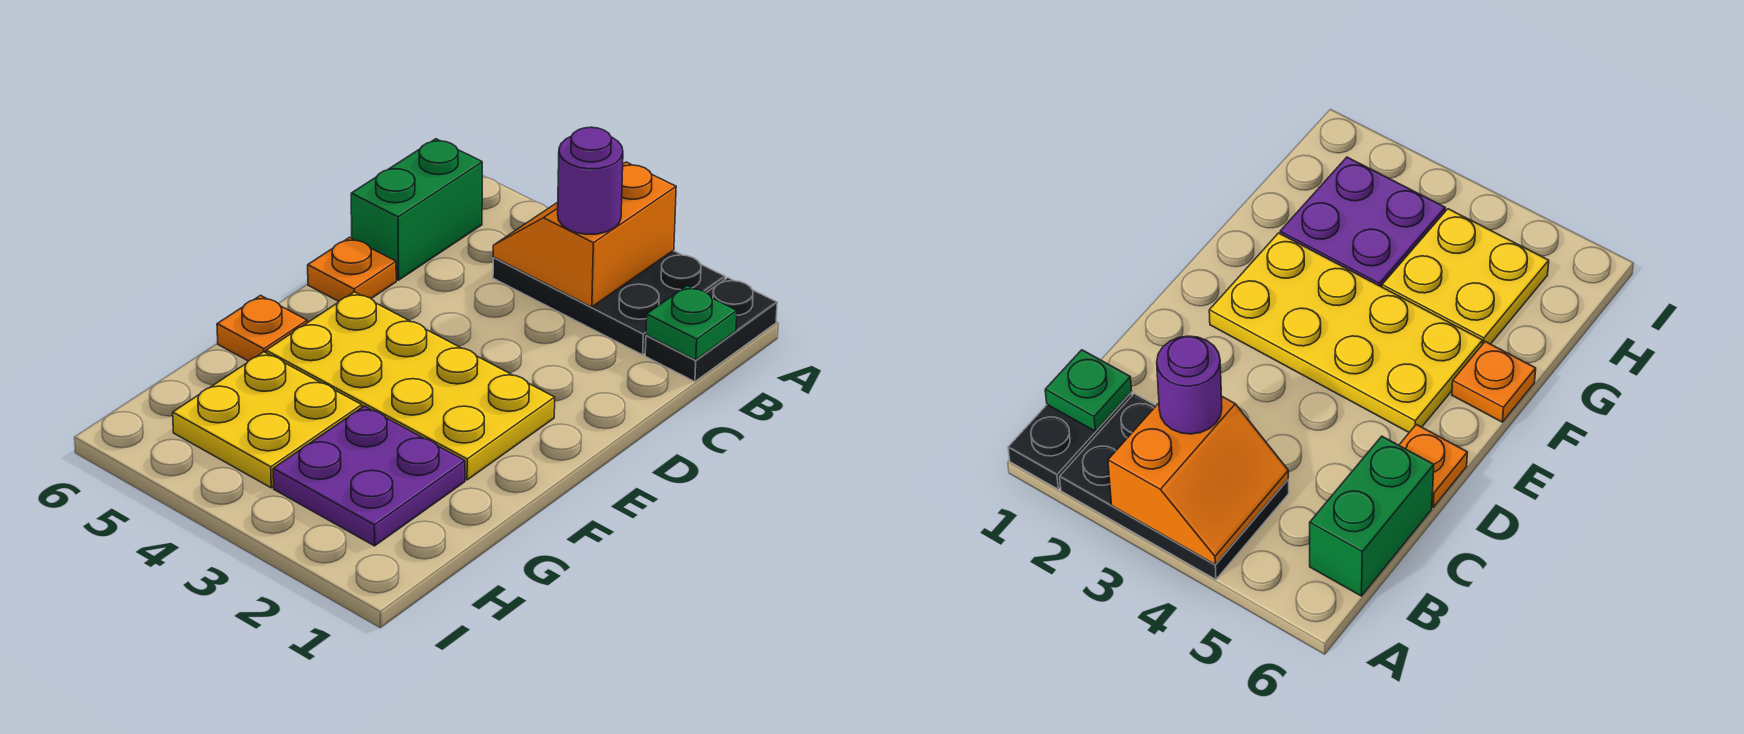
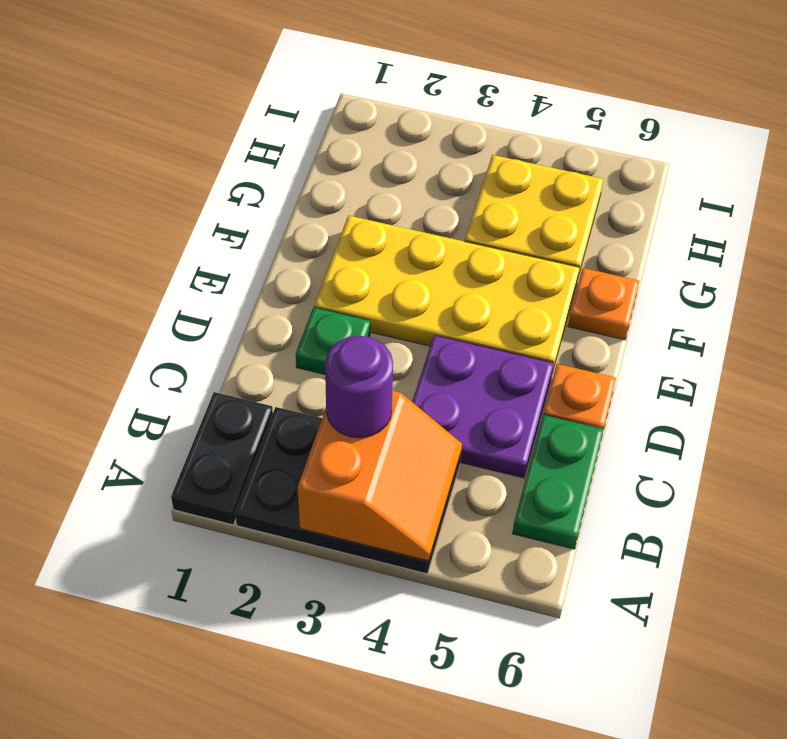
green plate B1 level 2 -> green plate D2 level 1
green brick B6:C6 level 1 -> green plate B6:C6 level 1
purple plate G2:H3 level 1 -> purple plate C4:D5 level 1

